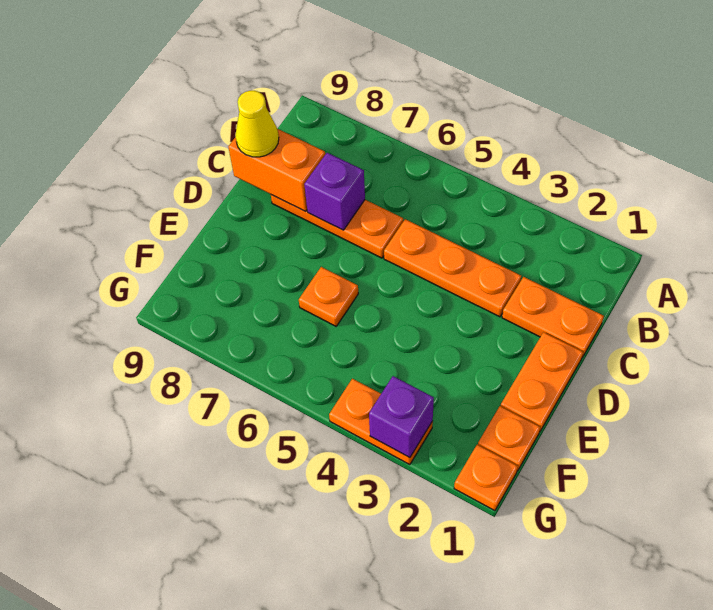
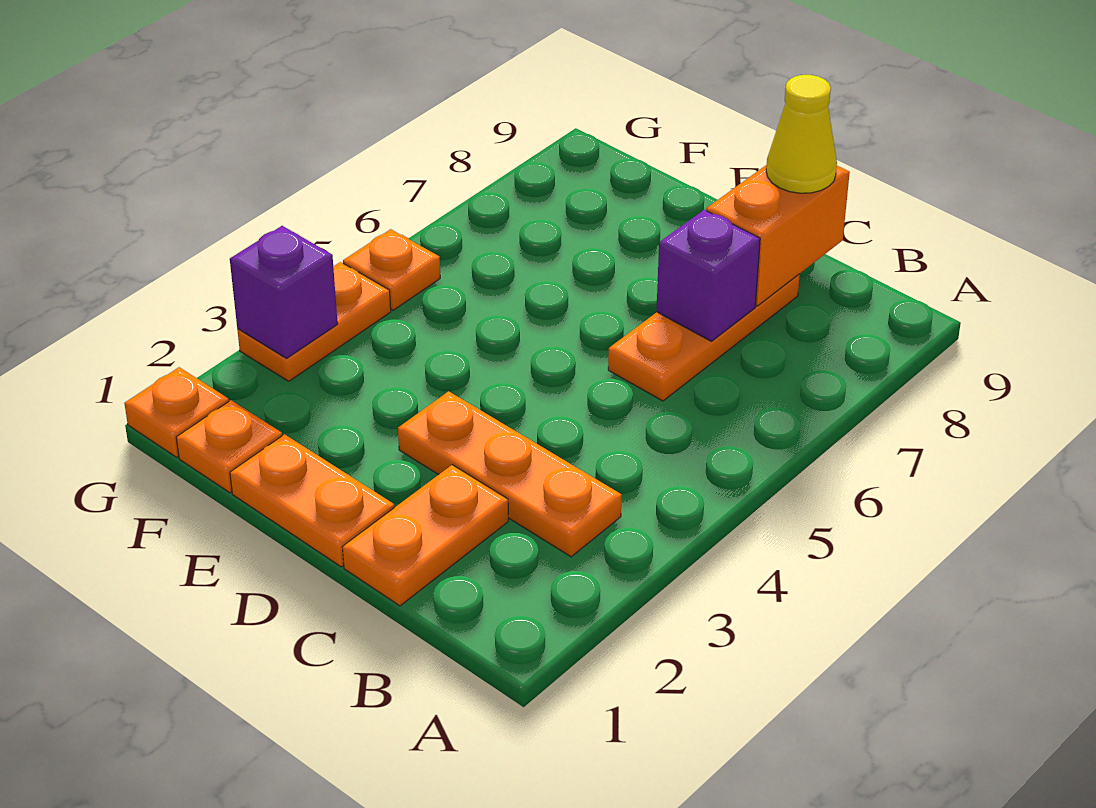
orange plate C3:C5 level 1 -> orange plate B3:D3 level 1
orange plate E6 level 1 -> orange plate G5 level 1

